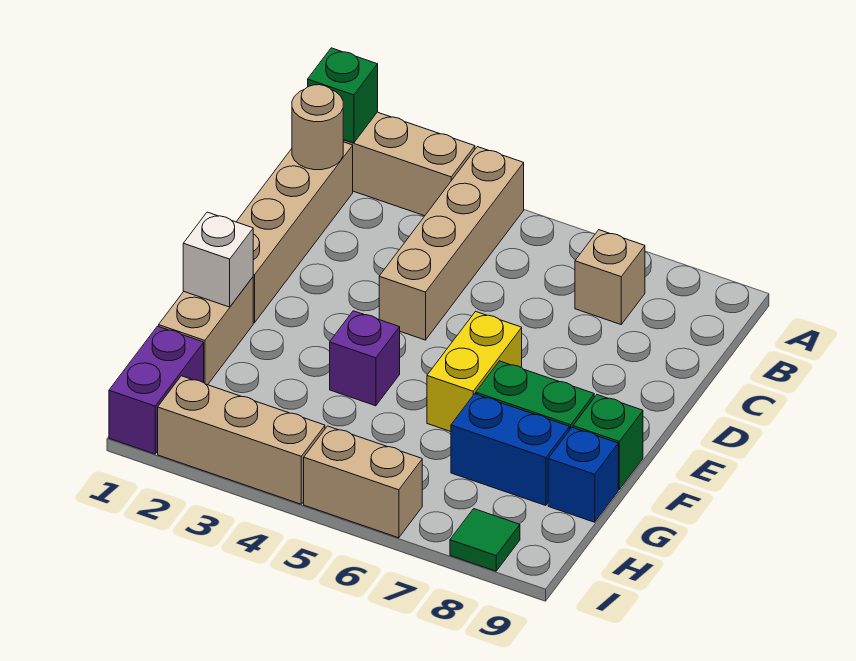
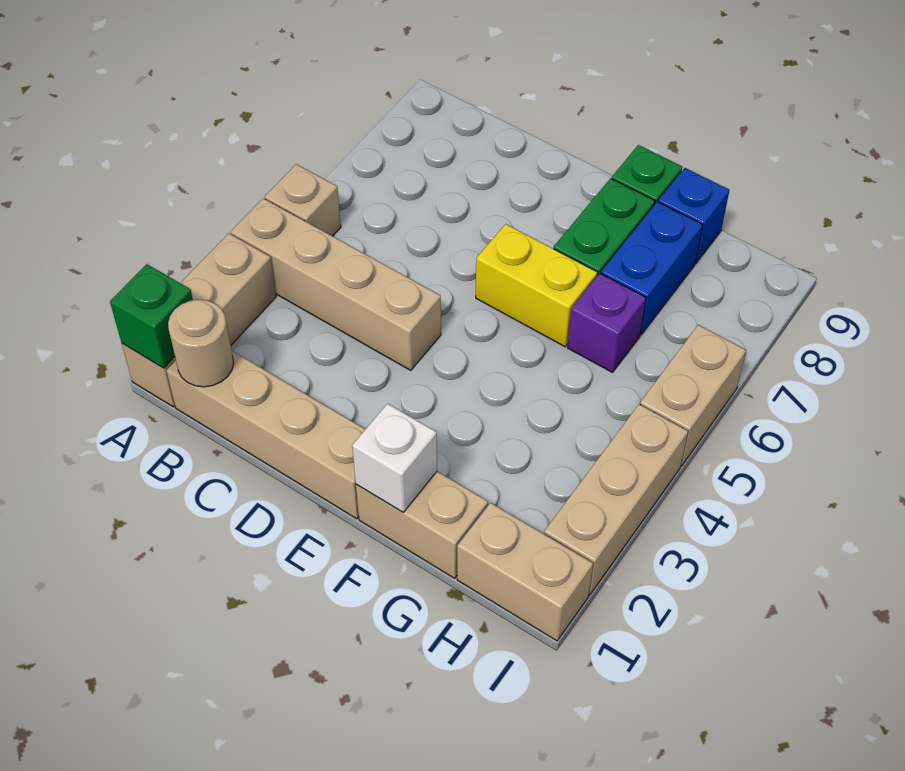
tan brick B7 level 1 -> tan brick A5 level 1
purple brick F4 level 1 -> purple brick G6 level 1
purple brick H1:I1 level 1 -> tan brick H1:I1 level 1
green tile I8 level 1 -> none

